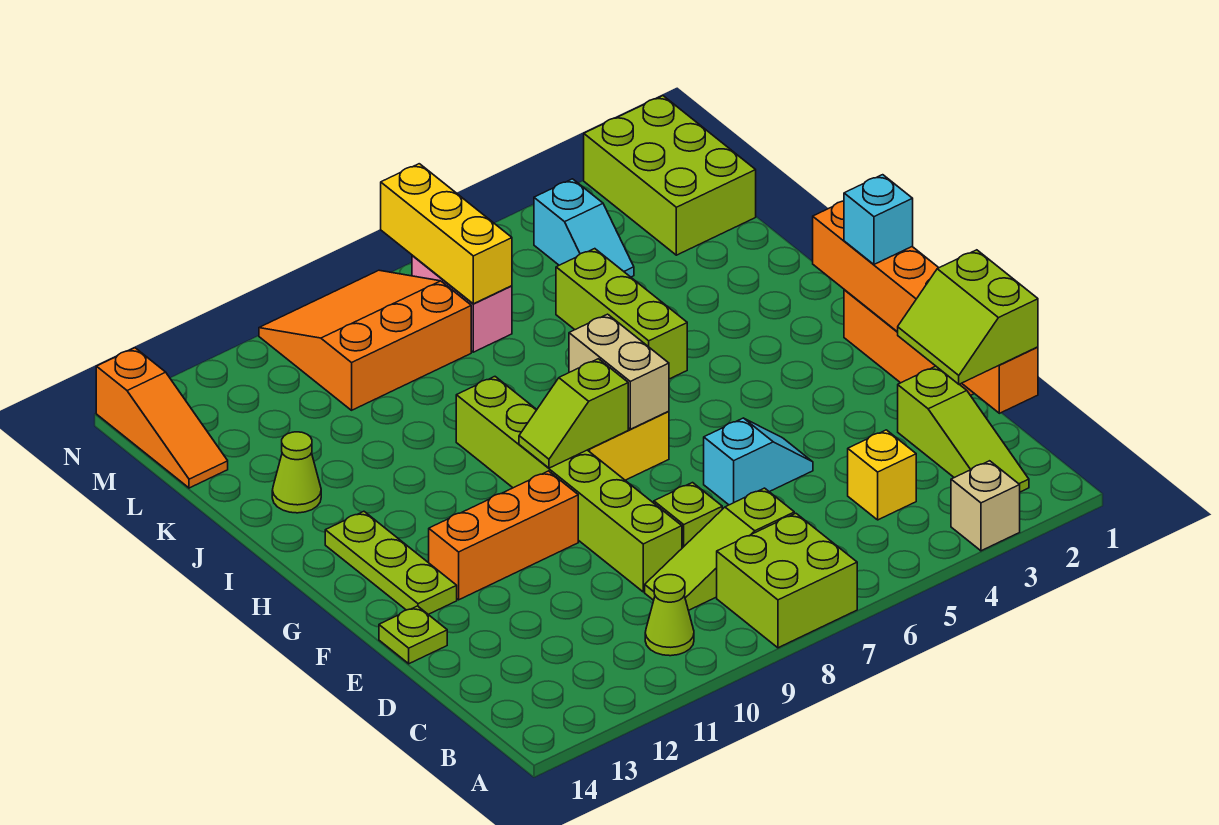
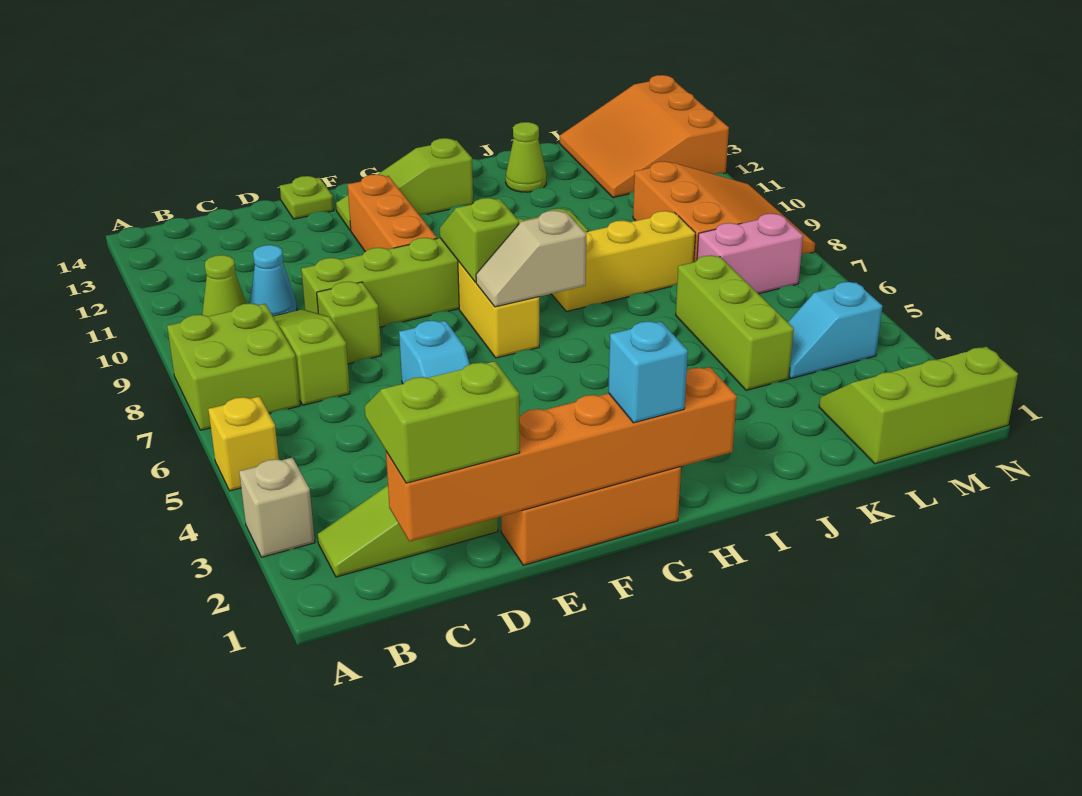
yellow brick C4 level 1 -> yellow brick A5 level 1
none -> cyan cone C10 level 1
lime plate F13:H13 level 1 -> lime slope F13:H13 level 1 top H
tan brick G7:H7 level 2 -> tan slope G7:H7 level 2 top H
lime brick I5:K5 level 1 -> lime brick K4:K6 level 1
lime brick L1:N2 level 1 -> lime slope L1:N2 level 1 top 1
yellow brick L7:N7 level 2 -> yellow brick I8:K8 level 1
orange slope L14:N14 level 1 top N -> orange slope L12:N14 level 1 top N

